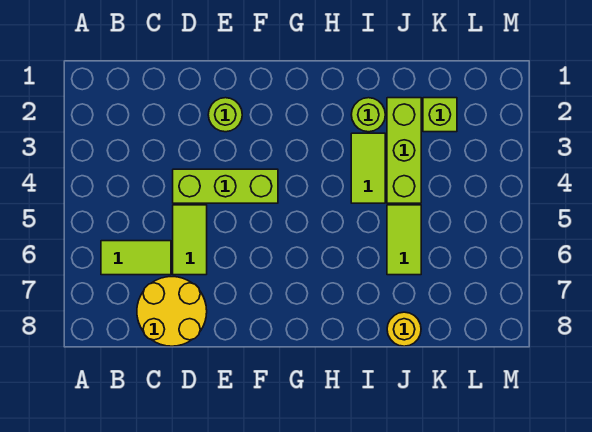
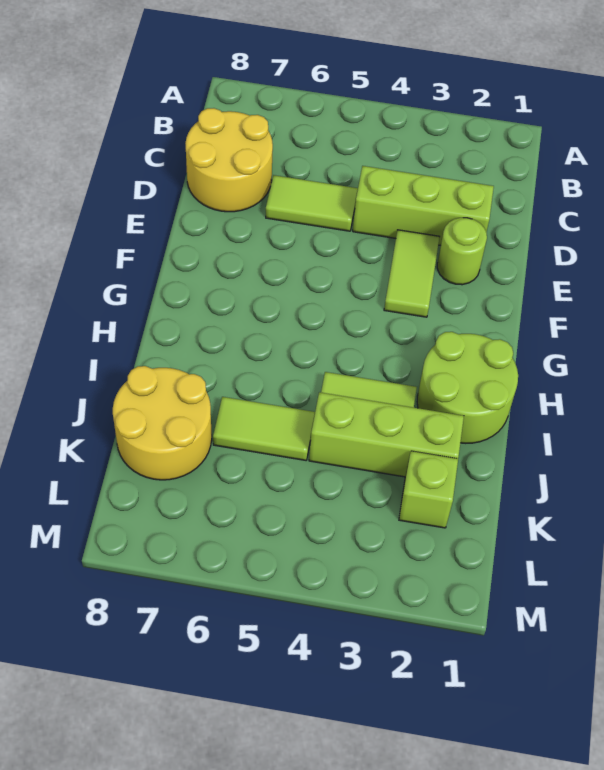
lime tile B6:C6 level 1 -> lime tile E3:F3 level 1
lime brick D4:F4 level 1 -> lime brick D2:D4 level 1
lime round brick I2 level 1 -> lime round brick H1:I2 level 1
yellow round brick J8 level 1 -> yellow round brick J7:K8 level 1

